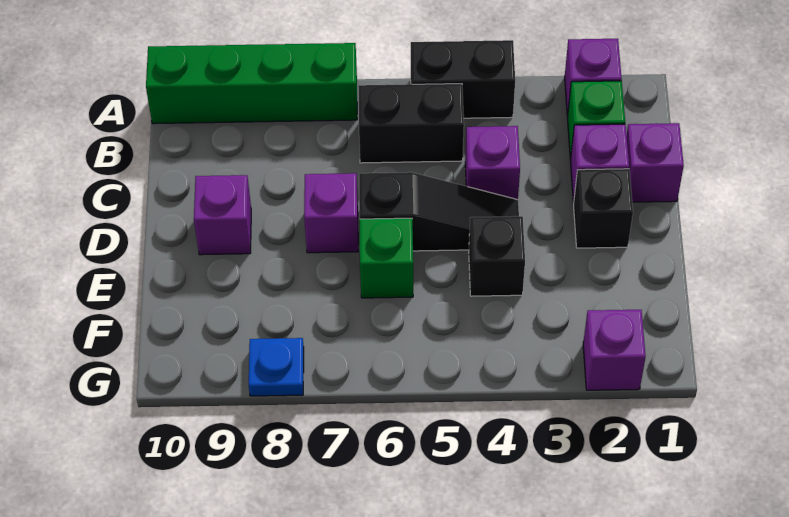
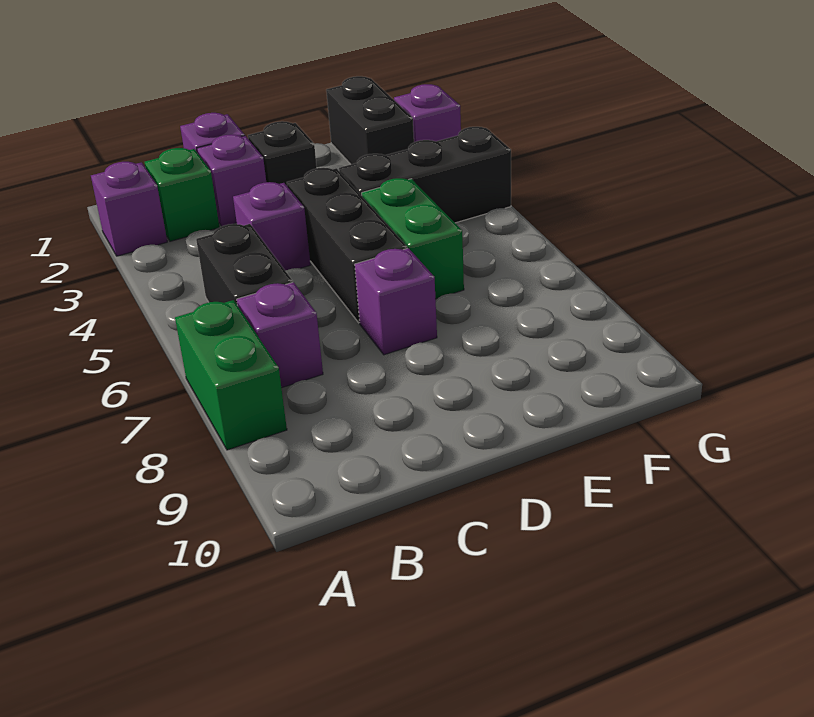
black brick A4:A5 level 1 -> black brick F1:F2 level 1
green brick A7:A10 level 1 -> green brick A7:A8 level 1
black slope D4:D6 level 1 top 6 -> black brick D4:D6 level 1
purple brick D9 level 1 -> purple brick B7 level 1
black brick E4 level 1 -> black brick E4:G4 level 1
green brick E6 level 1 -> green brick E5:E6 level 1
blue plate G8 level 1 -> none

